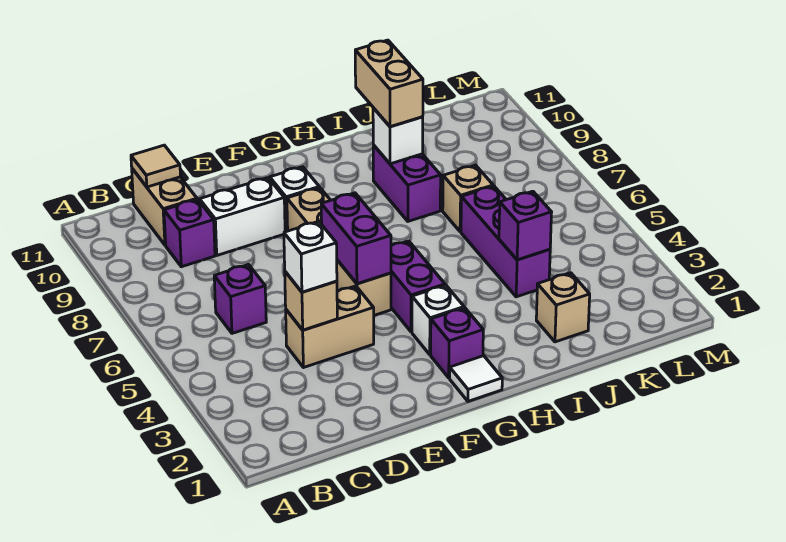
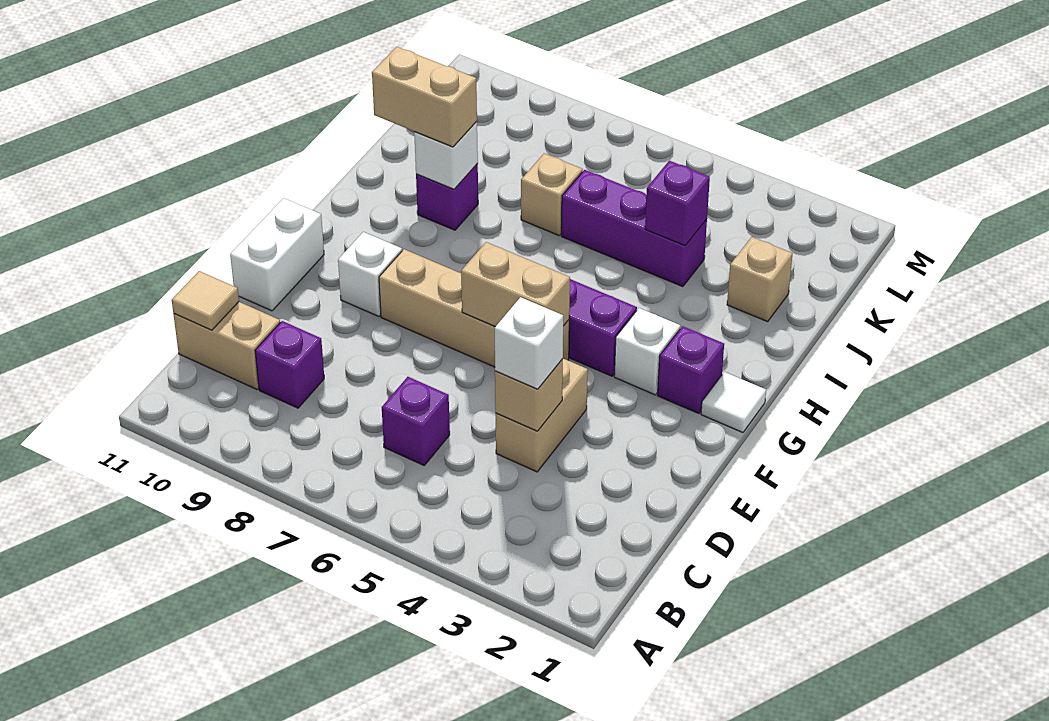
white brick D9:E9 level 1 -> white brick E11:F11 level 1
purple brick F5:F6 level 2 -> tan brick F5:F6 level 2
purple brick I8:I9 level 1 -> purple brick I9 level 1

